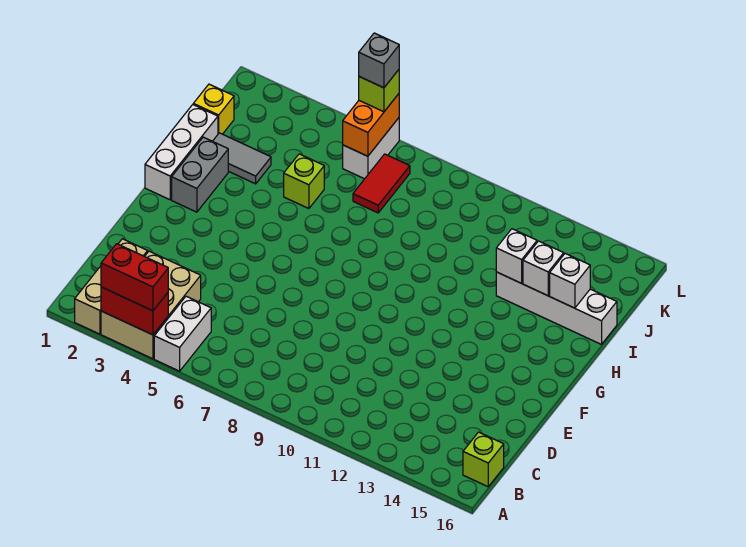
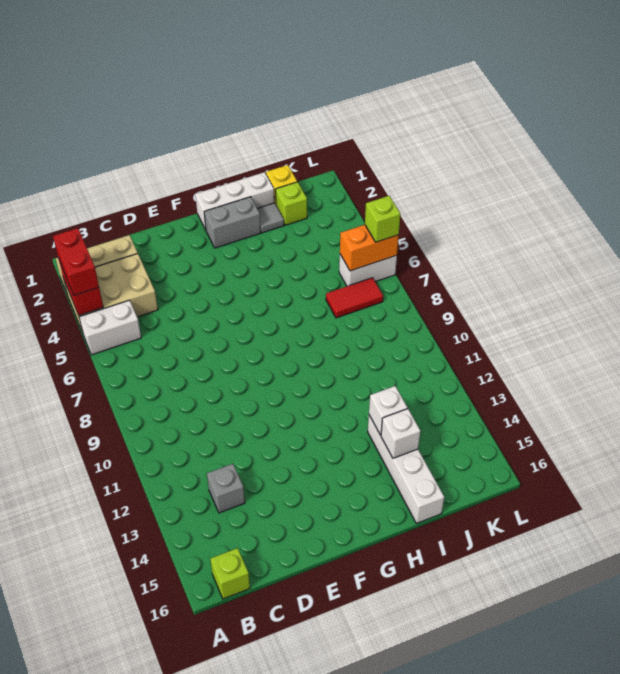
grey tile I2:I3 level 1 -> grey tile I2 level 1
lime brick I5 level 1 -> lime brick J2 level 1
white brick I15 level 2 -> none
grey brick L6 level 4 -> grey brick C13 level 1

